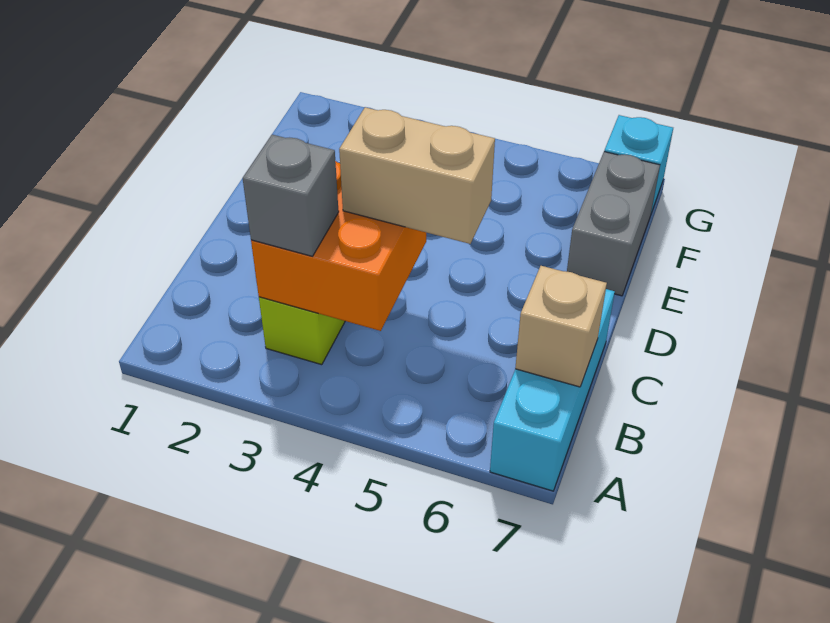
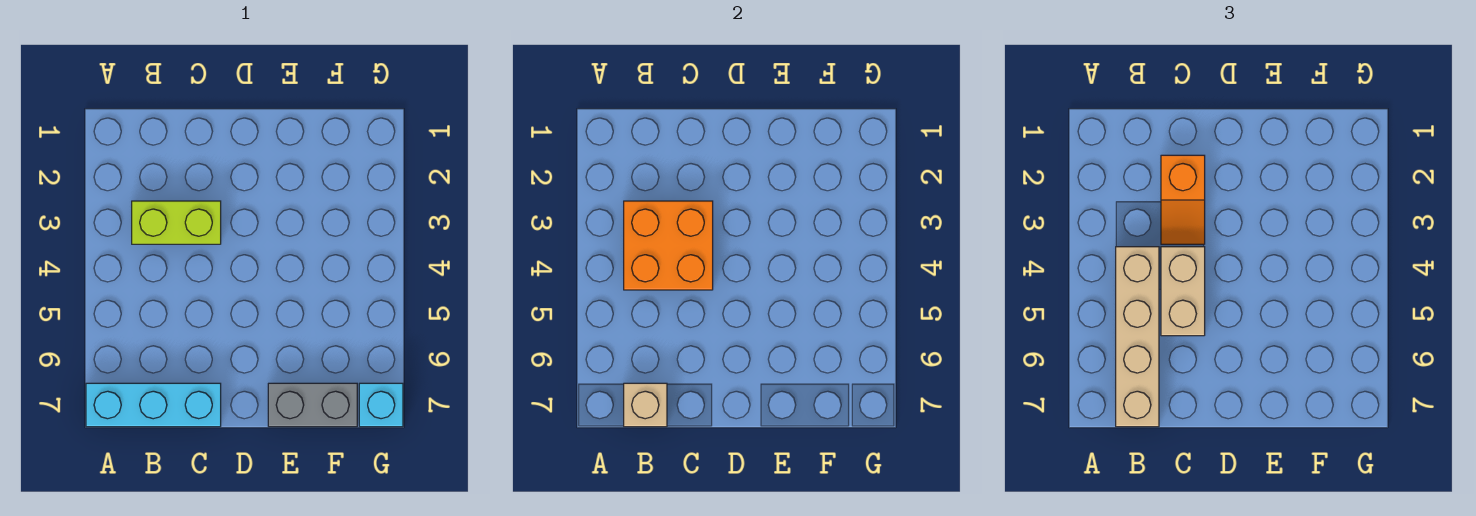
grey brick B3 level 3 -> none
none -> tan brick B4:B7 level 3
none -> orange slope C2:C3 level 3 top 2

